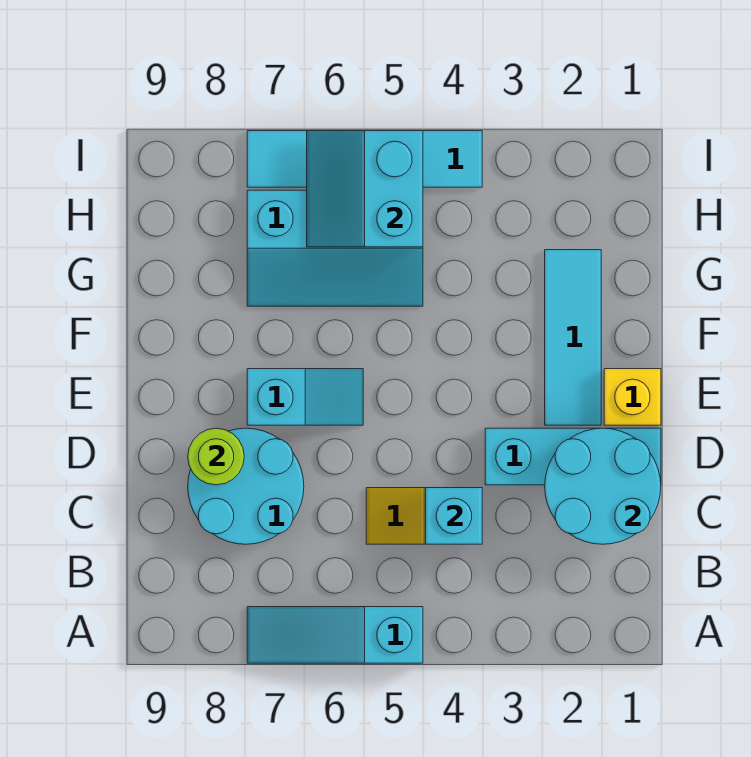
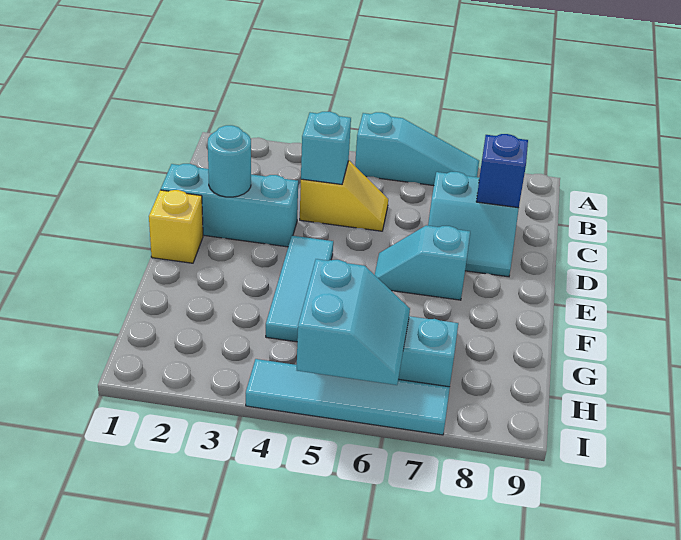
cyan round brick C1:D2 level 2 -> cyan round brick D2 level 2
cyan round brick C7:D8 level 1 -> cyan slope C7:D8 level 1 top C
none -> blue brick C8 level 2
lime round brick D8 level 2 -> none
cyan tile E2:G2 level 1 -> cyan tile E4:G4 level 1

